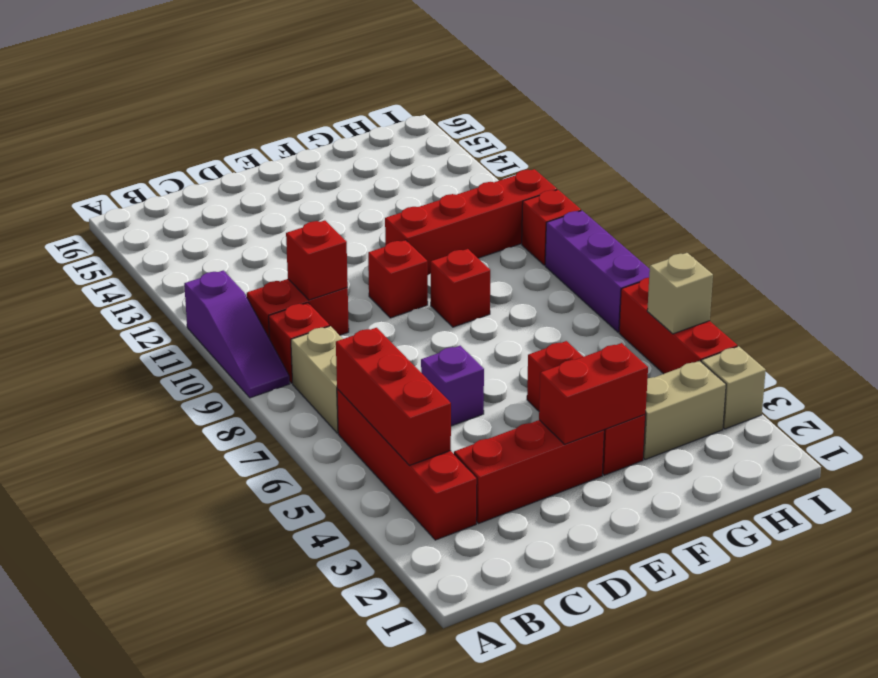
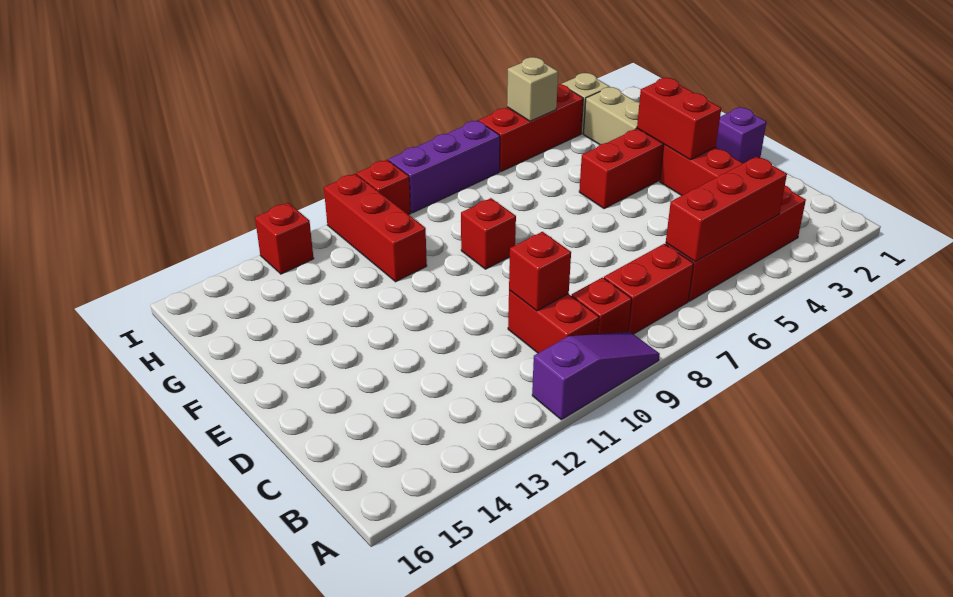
tan brick B7:B8 level 1 -> red brick B7:B8 level 1
purple brick D6 level 1 -> purple brick E1 level 1
red brick E10 level 1 -> red brick I13 level 1
red brick F11:I11 level 1 -> red brick G11:I11 level 1

